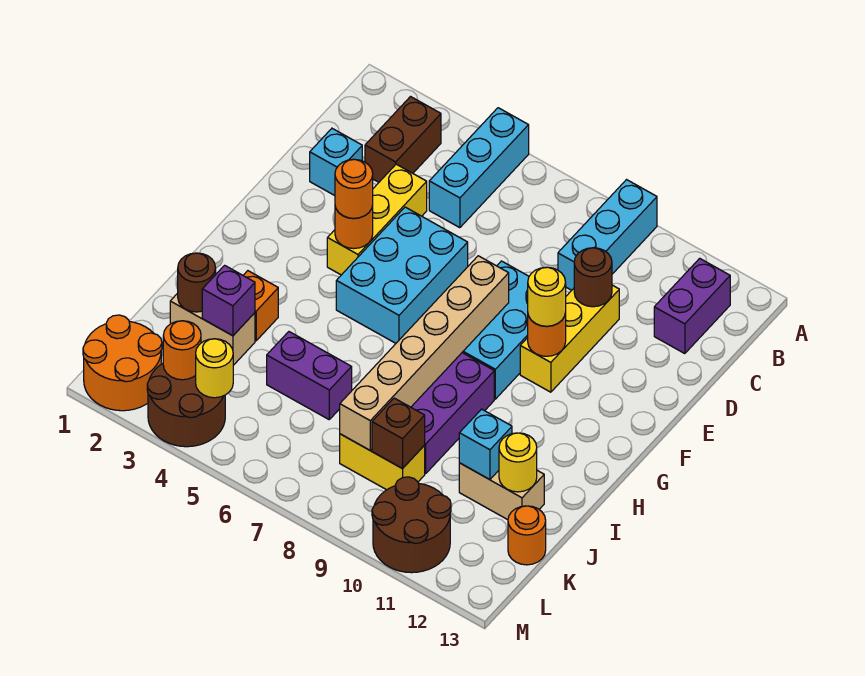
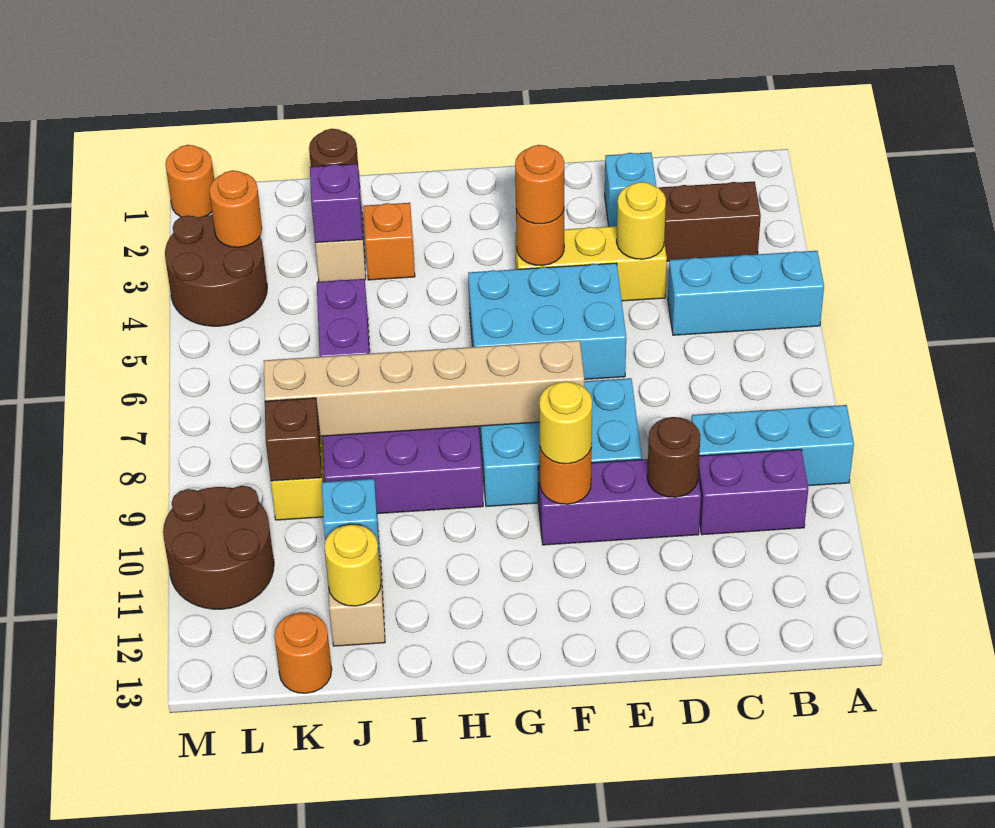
purple brick B12:C12 level 1 -> purple brick B10:C10 level 1
yellow brick D10:F10 level 1 -> purple brick D10:F10 level 1
orange round brick L1:M2 level 1 -> orange round brick M1 level 1
yellow round brick L4 level 2 -> yellow round brick D4 level 2

